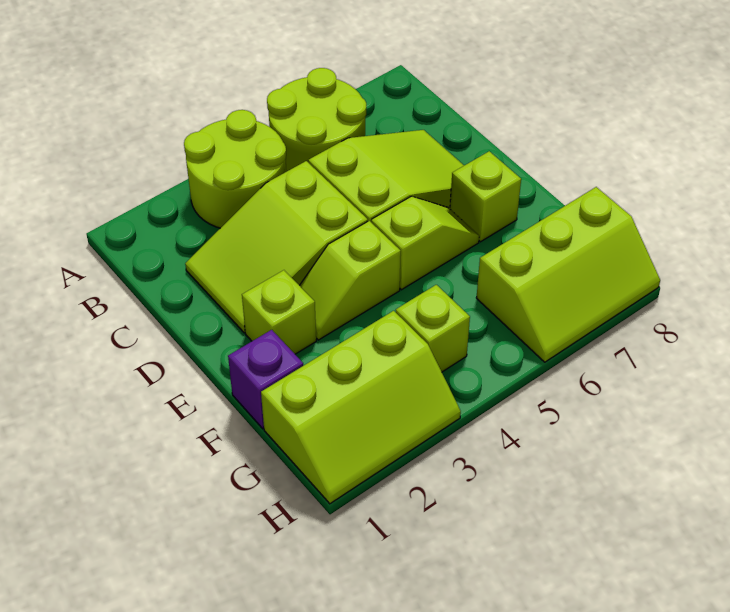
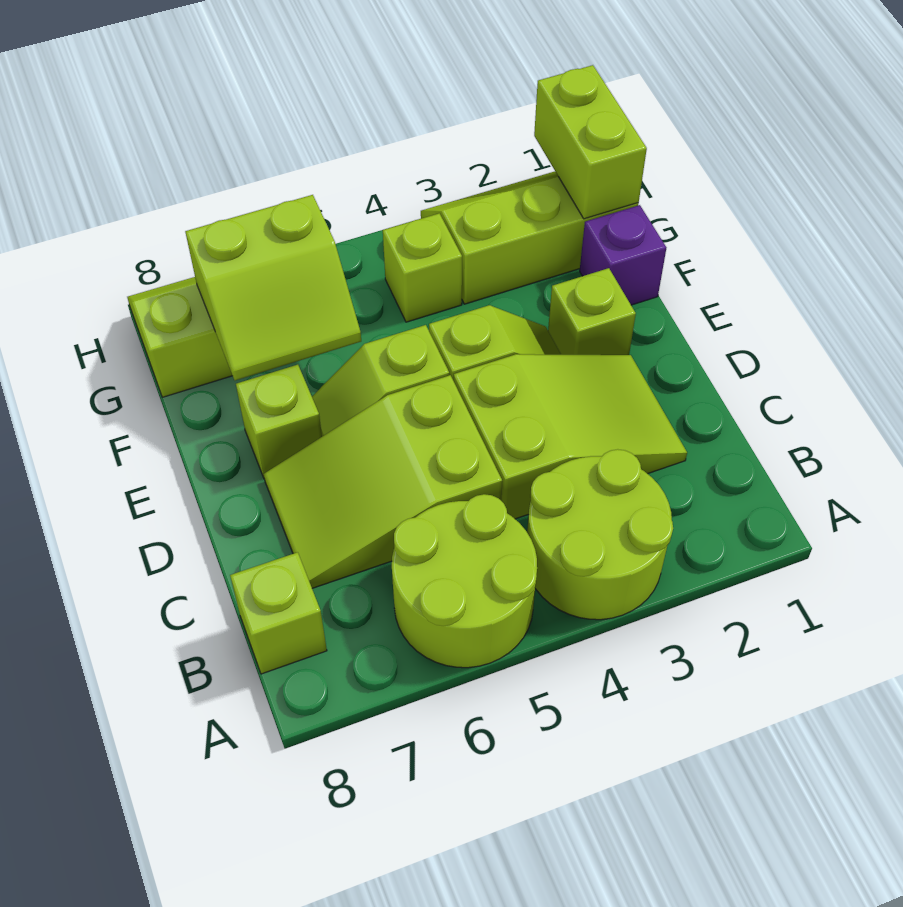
none -> lime brick B8 level 1
none -> lime slope F6:G7 level 2 top G
none -> lime brick G1:H1 level 2

